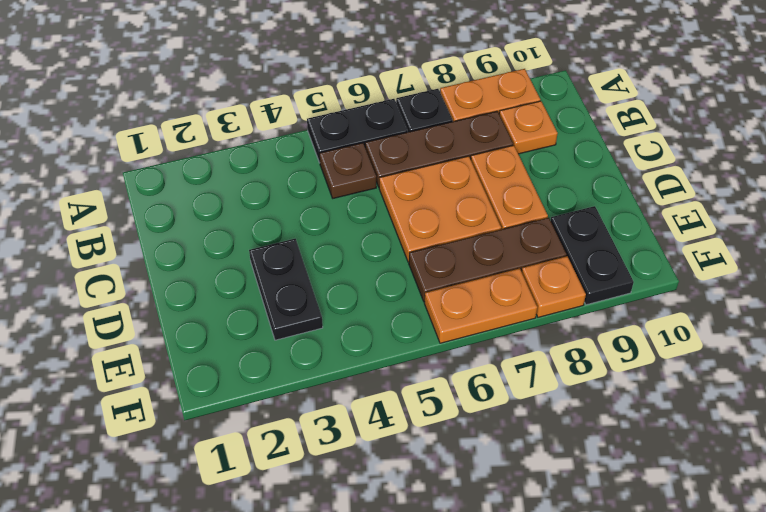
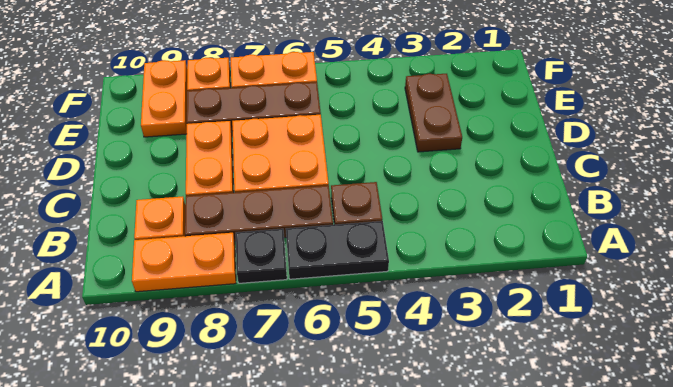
black plate D3:E3 level 1 -> brown plate D3:E3 level 1
black plate E9:F9 level 1 -> orange plate E9:F9 level 1

